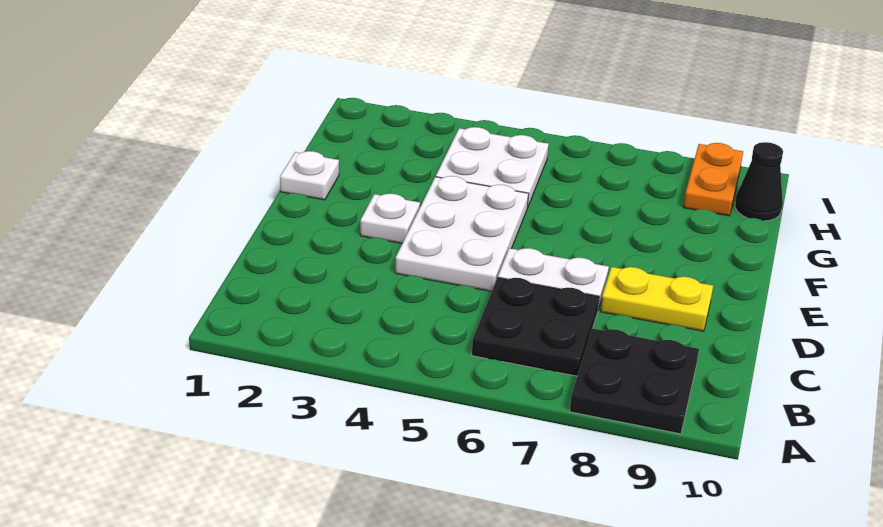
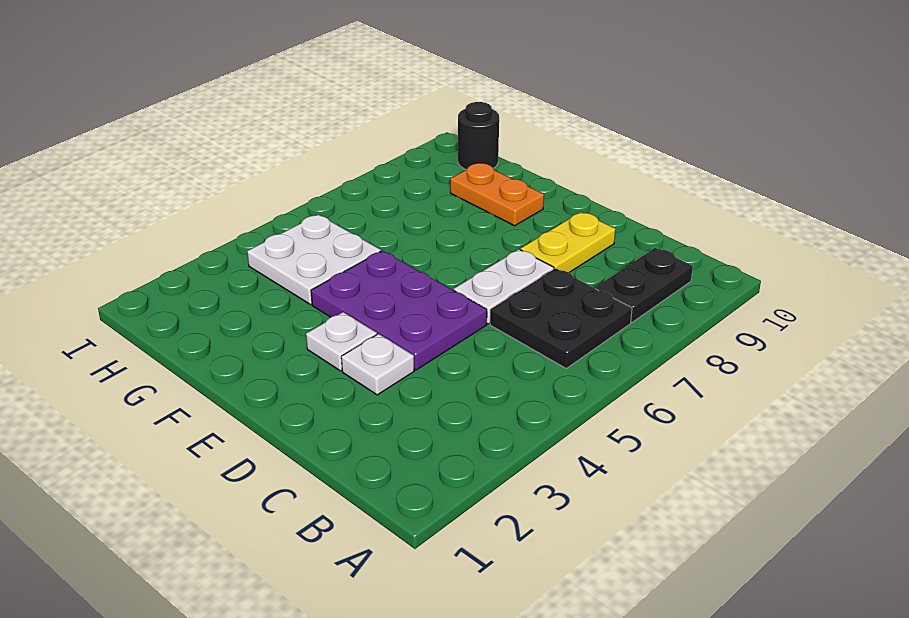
black plate A8:B9 level 1 -> black plate B8:B9 level 1
white plate D4:F5 level 1 -> purple plate D4:F5 level 1
white plate F1 level 1 -> white plate D3 level 1
orange plate H9:I9 level 1 -> orange plate F9:G9 level 1
black cone H10 level 1 -> black round brick H10 level 1

